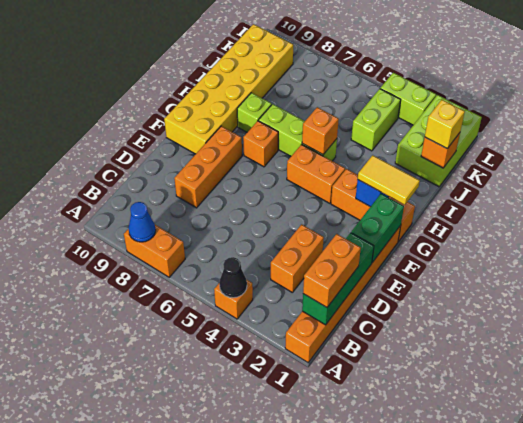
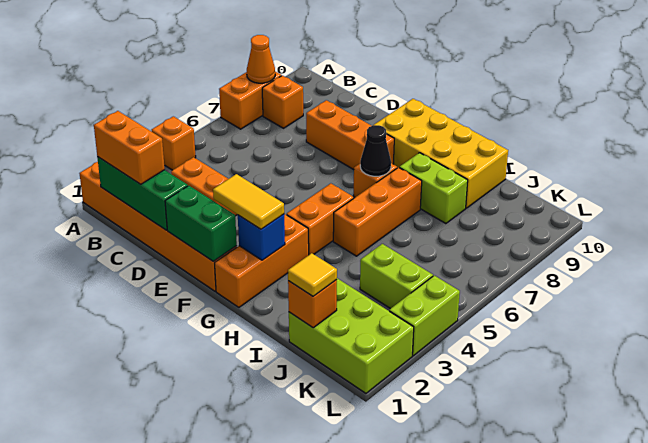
black cone A4 level 2 -> black cone G7 level 2
blue cone A8 level 2 -> orange cone A8 level 2
yellow brick F9:K10 level 1 -> yellow brick F9:I10 level 1
yellow tile G1:G2 level 3 -> yellow tile F2:G2 level 3
lime brick H5:H7 level 1 -> orange brick H5:H7 level 1
orange brick H5 level 2 -> orange brick B8 level 1
lime brick H8 level 1 -> lime brick H8:I8 level 1
yellow brick J1 level 3 -> yellow tile J1 level 3

